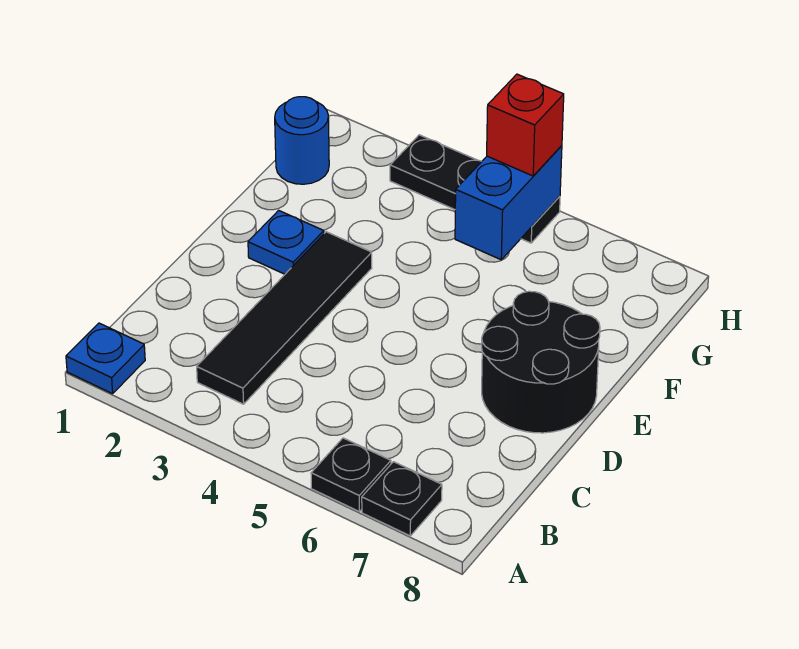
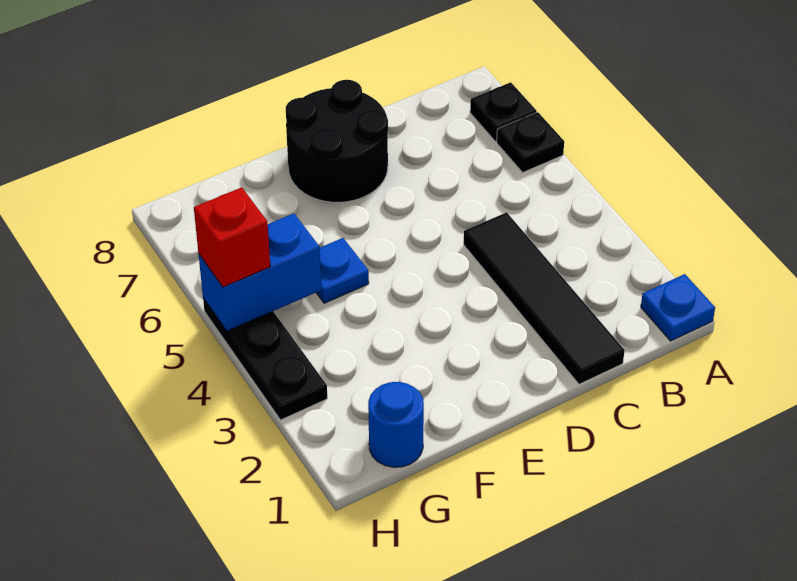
black tile B3:E3 level 1 -> black tile C1:C4 level 1
blue plate E2 level 1 -> blue plate F5 level 1

